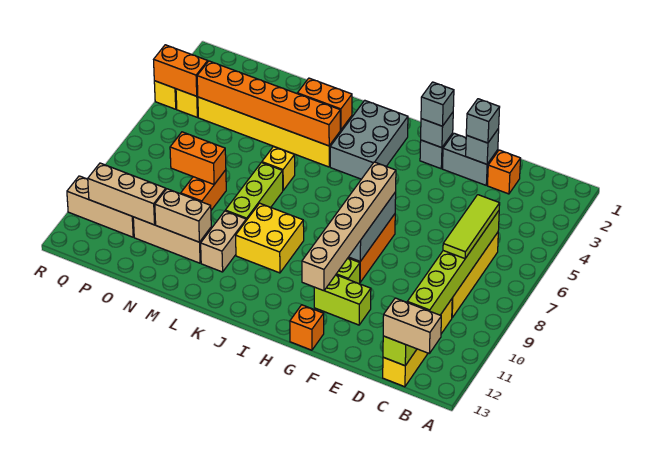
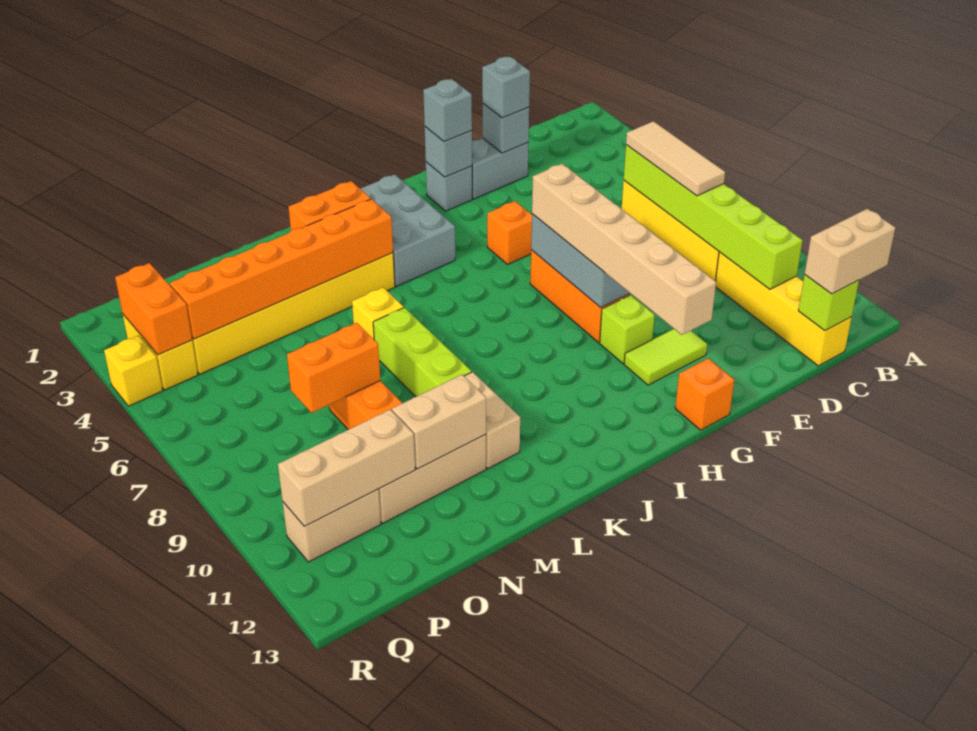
lime tile C6:C8 level 3 -> tan tile C6:C8 level 3
orange brick D2 level 1 -> orange brick G5 level 1
lime brick F11:G11 level 1 -> lime tile F11:G11 level 1
yellow brick J9:K10 level 1 -> none
tan brick P11:R11 level 1 -> tan brick P11:Q11 level 1
orange brick Q4:R4 level 2 -> orange brick Q3:Q4 level 2

